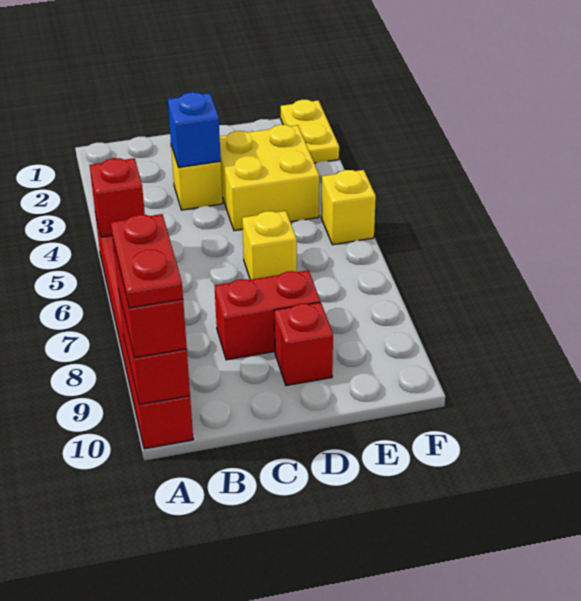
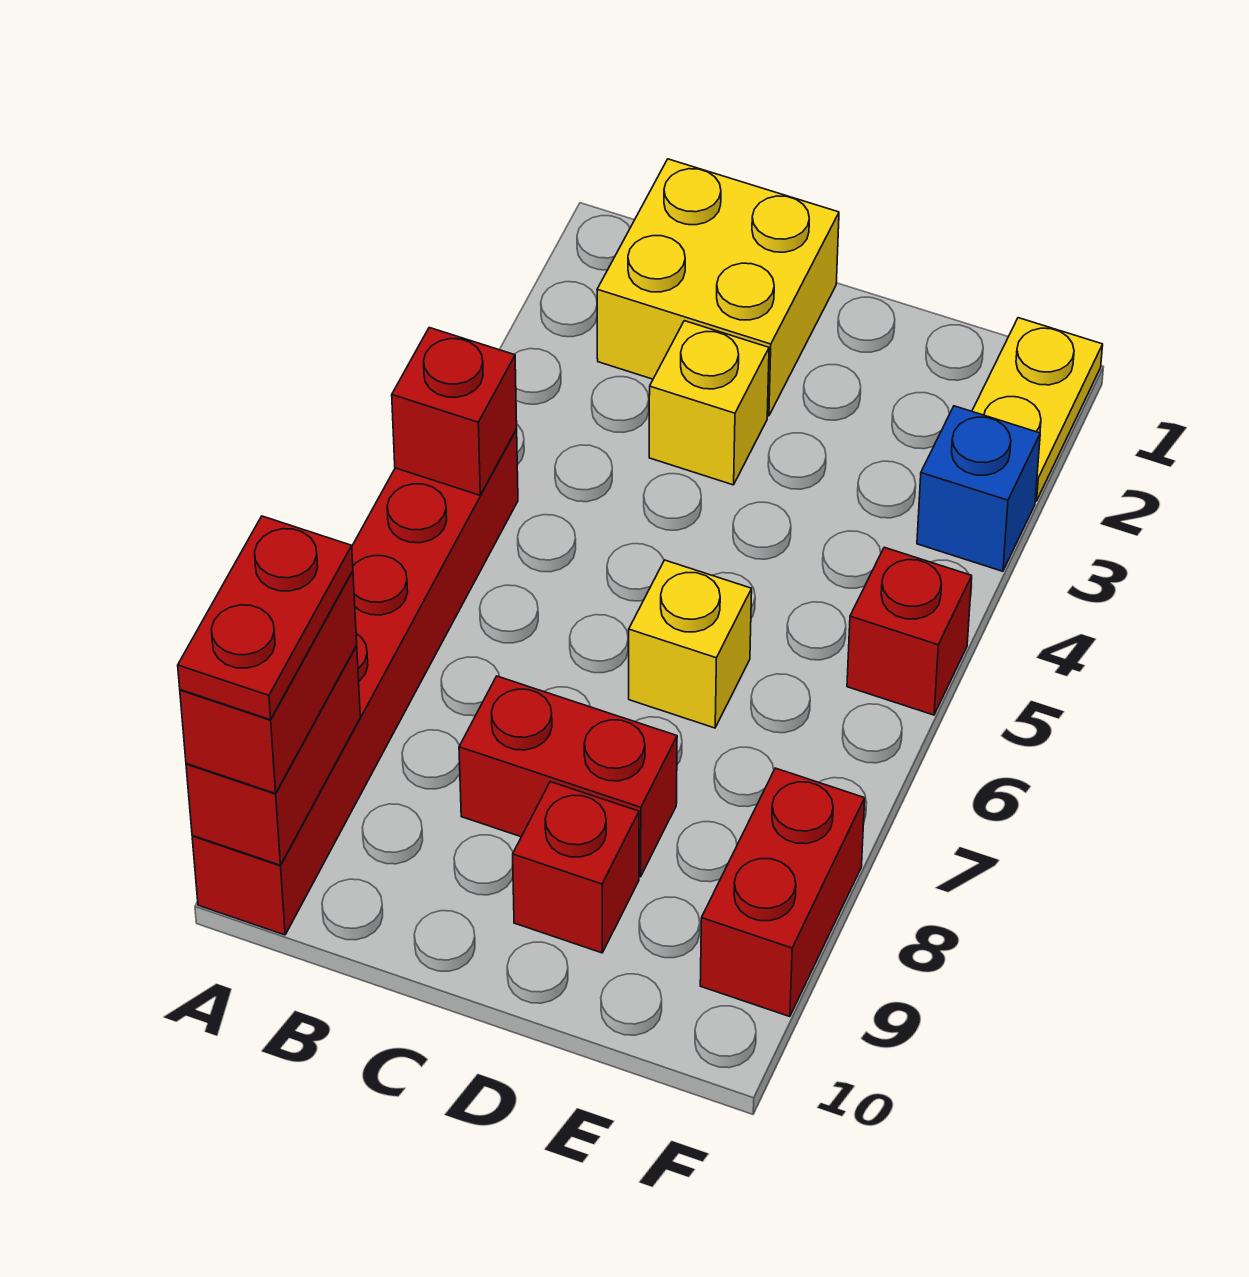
blue brick C3 level 2 -> blue brick F3 level 1
yellow brick D3:E4 level 1 -> yellow brick B1:C2 level 1
yellow brick F5 level 1 -> red brick F5 level 1
none -> red brick F8:F9 level 1

